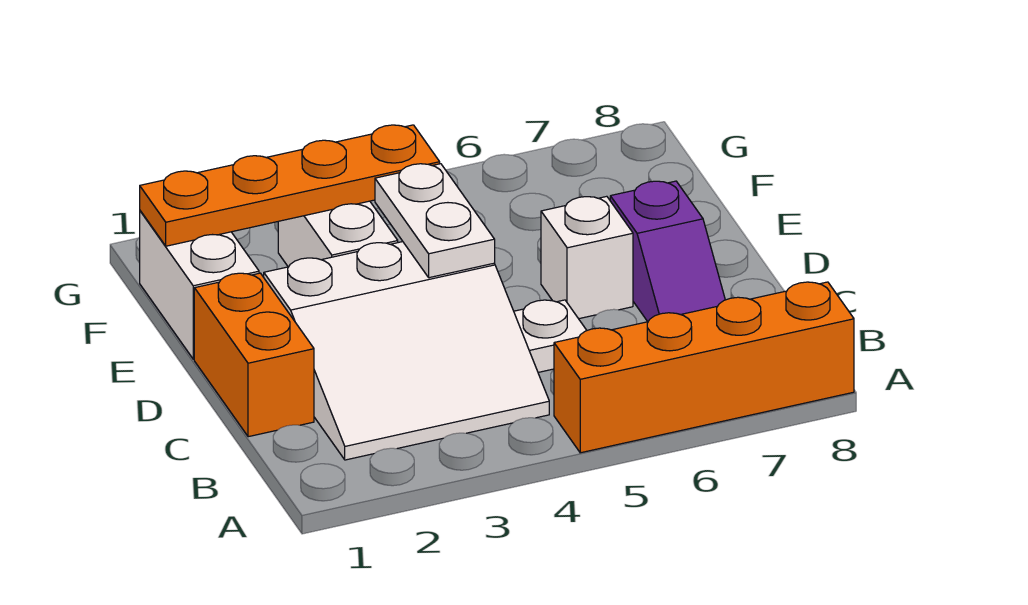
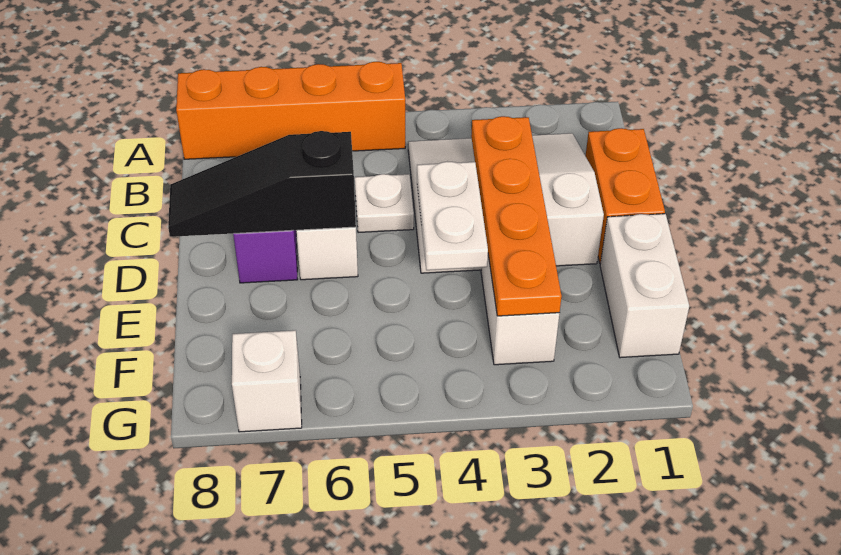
none -> black slope D6:D8 level 2 top 6
orange plate F1:F4 level 2 -> orange plate C3:F3 level 2
none -> white brick G7 level 1

